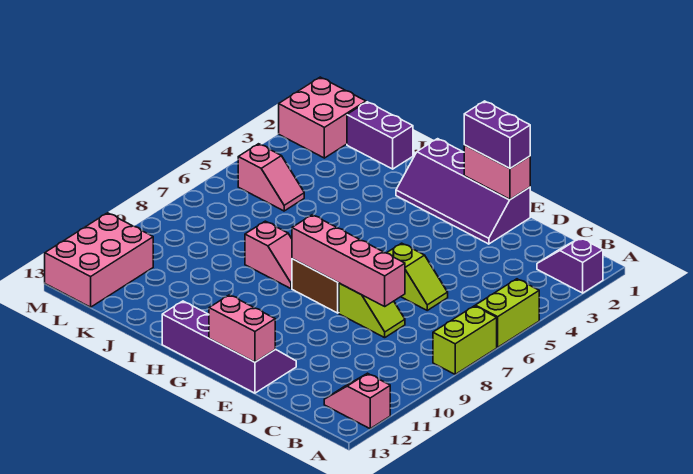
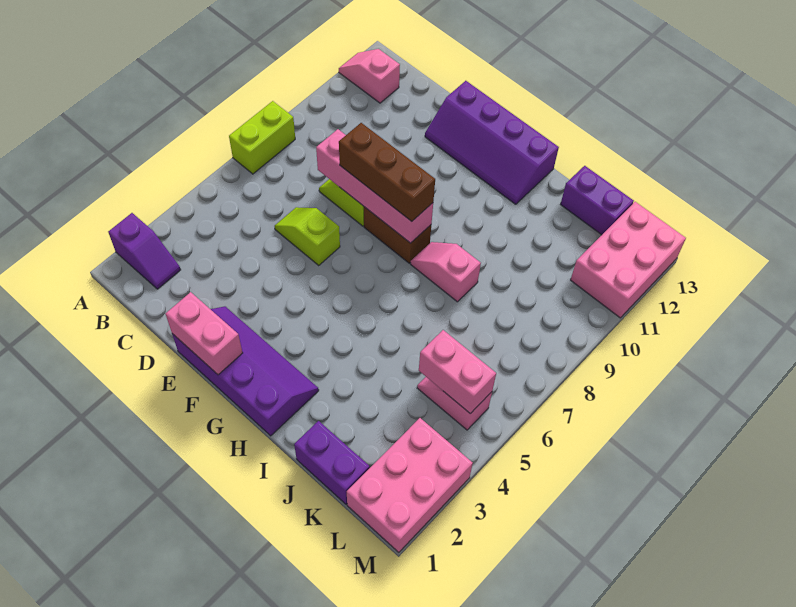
lime brick A5:A6 level 1 -> none
pink slope A12:B12 level 1 top A -> pink slope A12:B12 level 1 top B
purple brick E1:F1 level 3 -> purple brick J13:K13 level 1
none -> brown brick E8:G8 level 3
pink brick E13:F13 level 2 -> pink brick K5:L5 level 2
pink brick L1:M2 level 1 -> pink brick L1:M3 level 1

